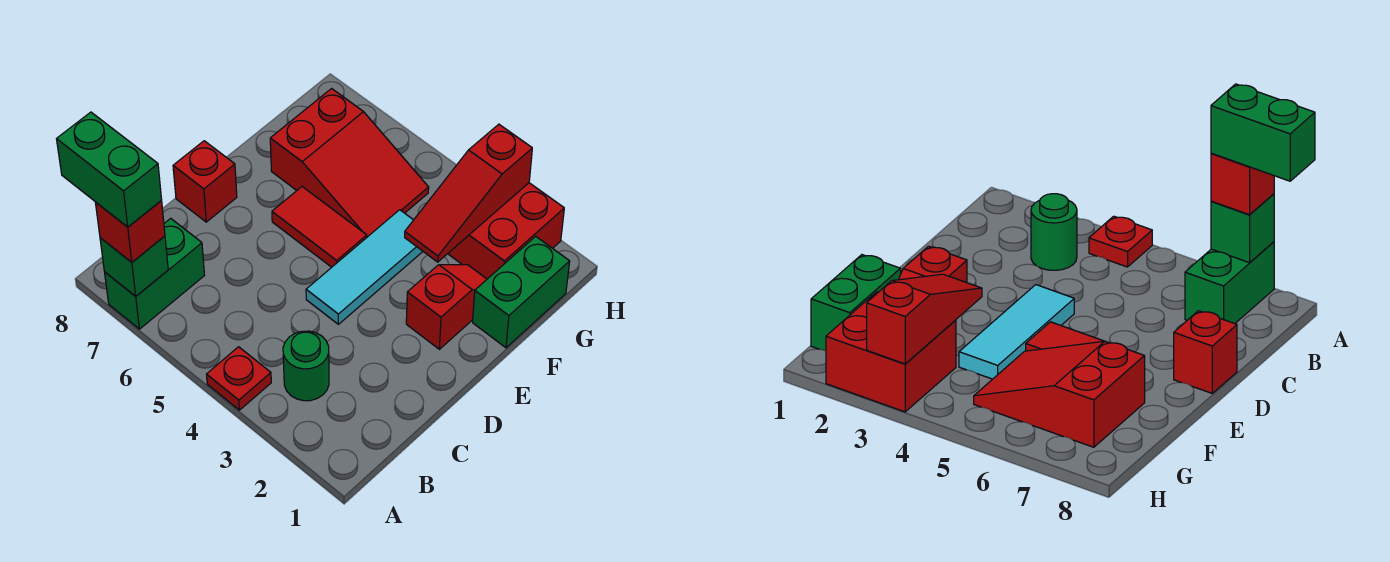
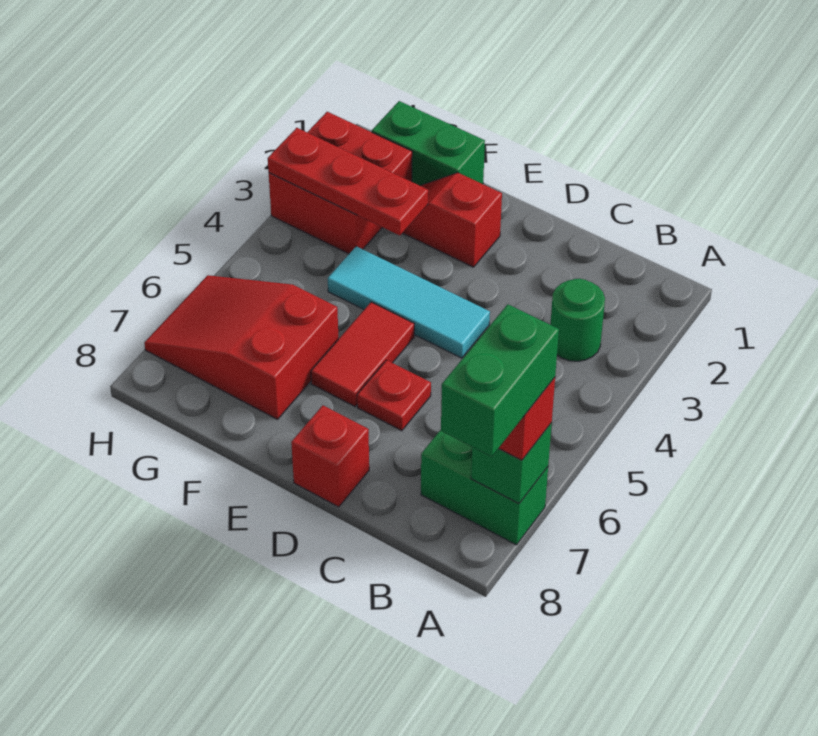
red plate A4 level 1 -> red plate D6 level 1
red slope F3:H3 level 2 top H -> red plate F3:H3 level 2
red slope F5:G7 level 1 top 7 -> red slope F6:H7 level 1 top F

